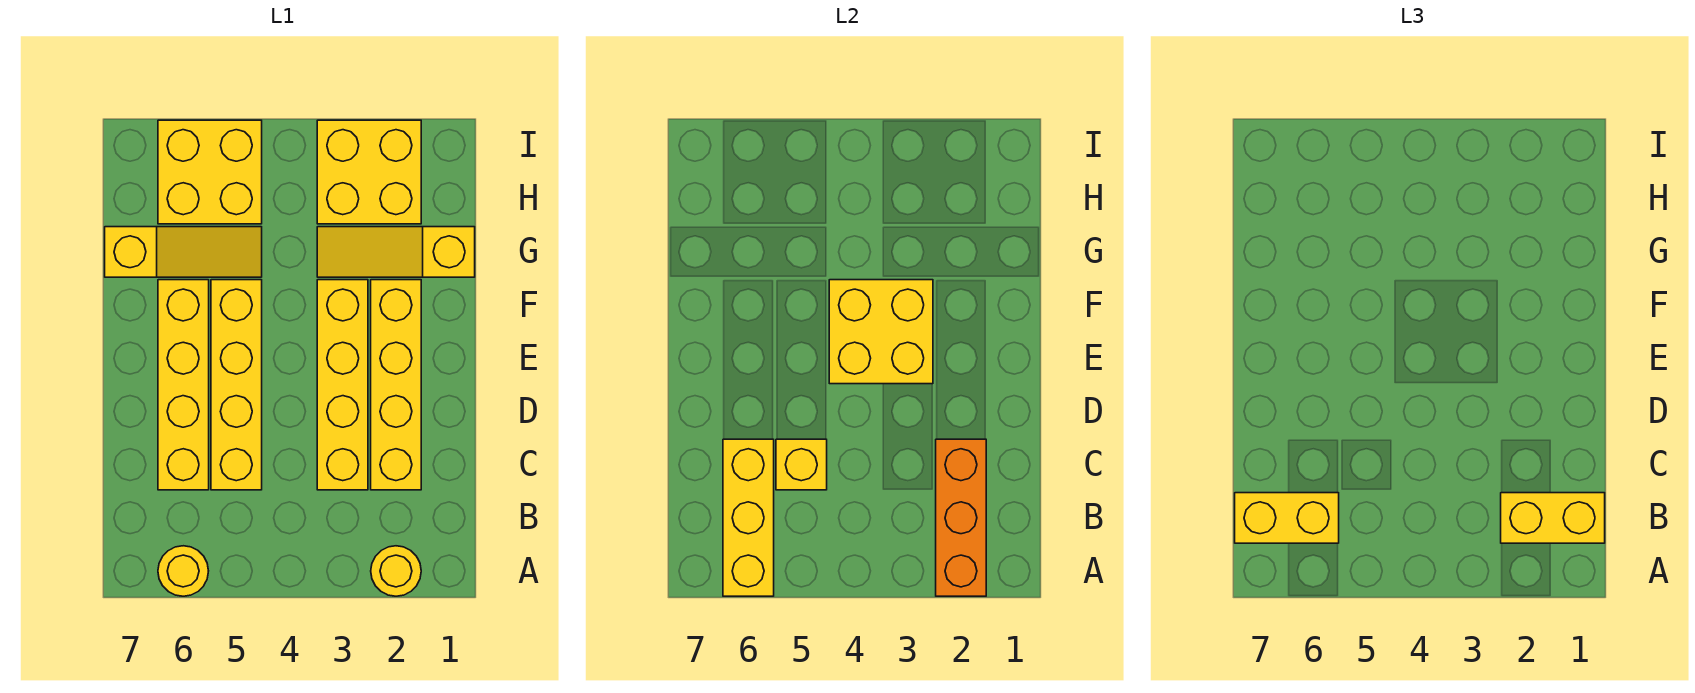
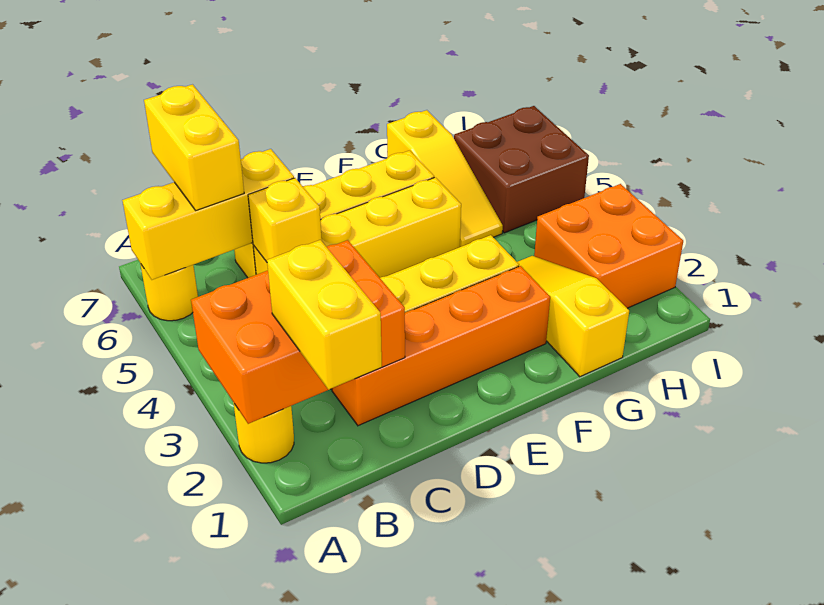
orange brick A2:C2 level 2 -> orange brick A2:C3 level 2
yellow brick C2:F2 level 1 -> orange brick C2:F2 level 1
yellow brick E3:F4 level 2 -> none
yellow brick H2:I3 level 1 -> orange brick H2:I3 level 1
yellow brick H5:I6 level 1 -> brown brick H5:I6 level 1

